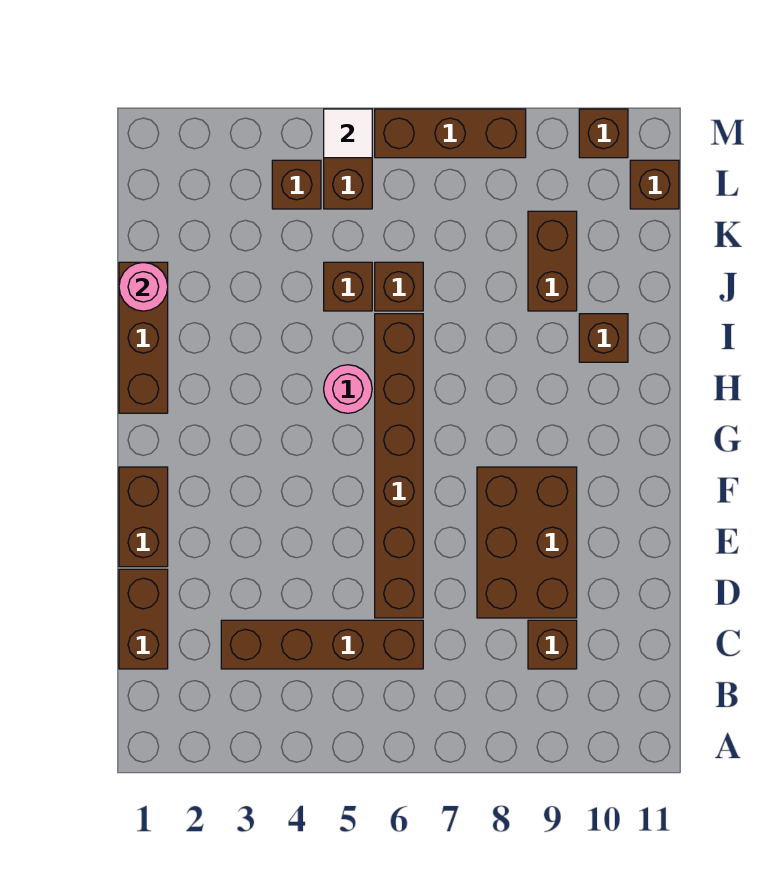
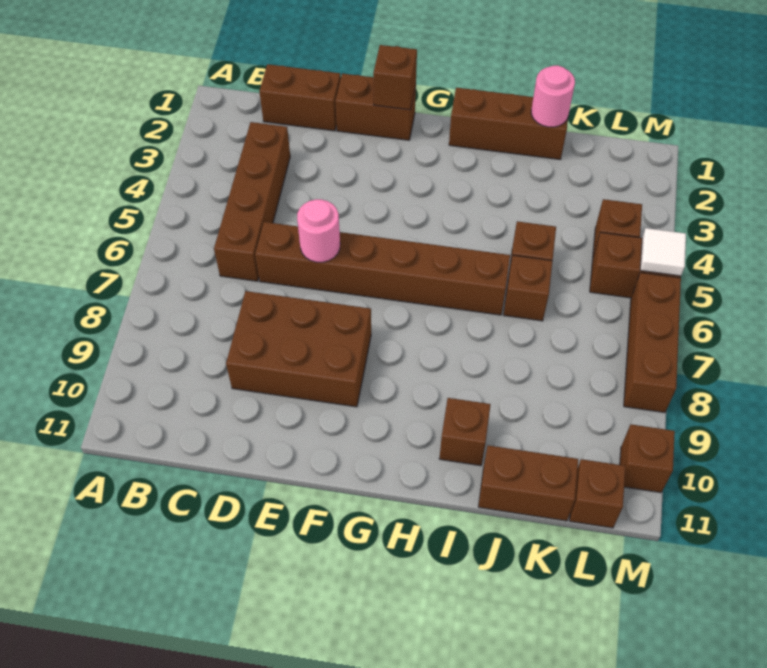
brown brick C9 level 1 -> brown brick F1 level 2
pink round brick H5 level 1 -> pink round brick E6 level 2
brown brick J9:K9 level 1 -> brown brick J11:K11 level 1

